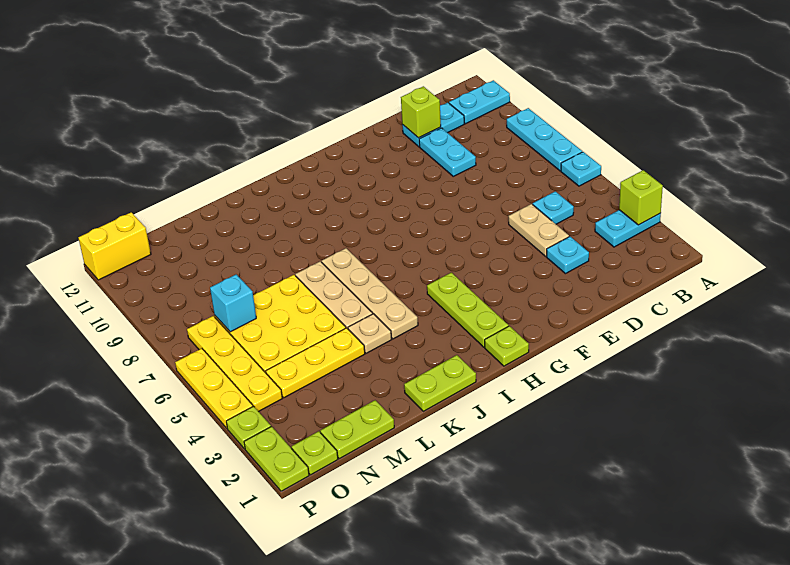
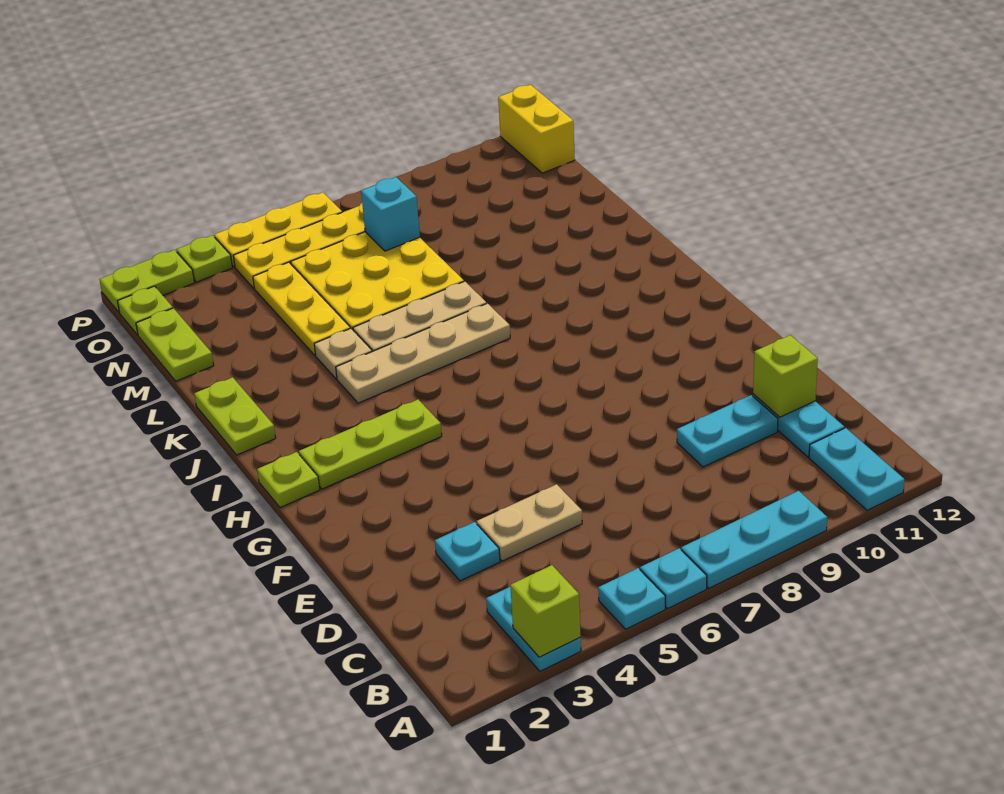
cyan plate C5 level 1 -> cyan plate A5 level 1

